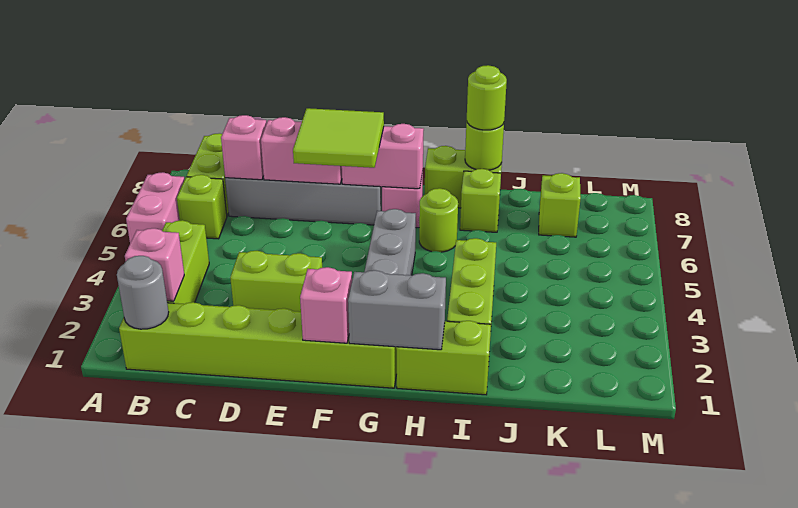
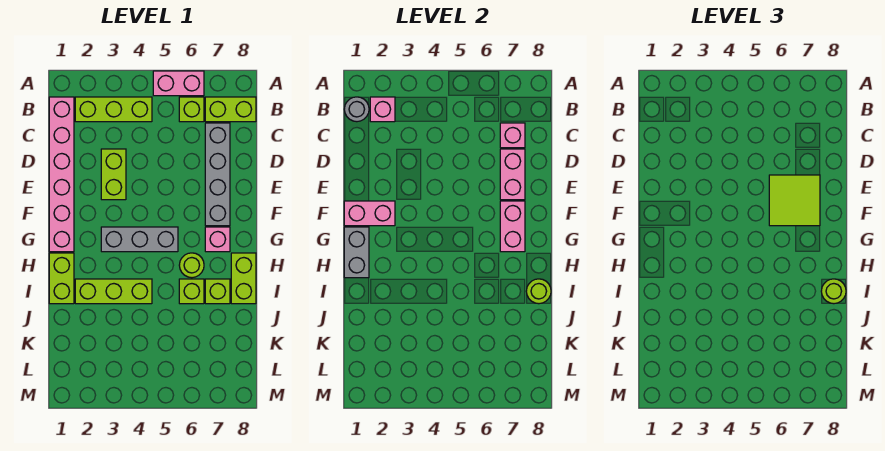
lime brick B1:G1 level 1 -> pink brick B1:G1 level 1
pink brick F1 level 2 -> pink brick F1:F2 level 2
lime brick K7 level 1 -> lime brick I6 level 1

